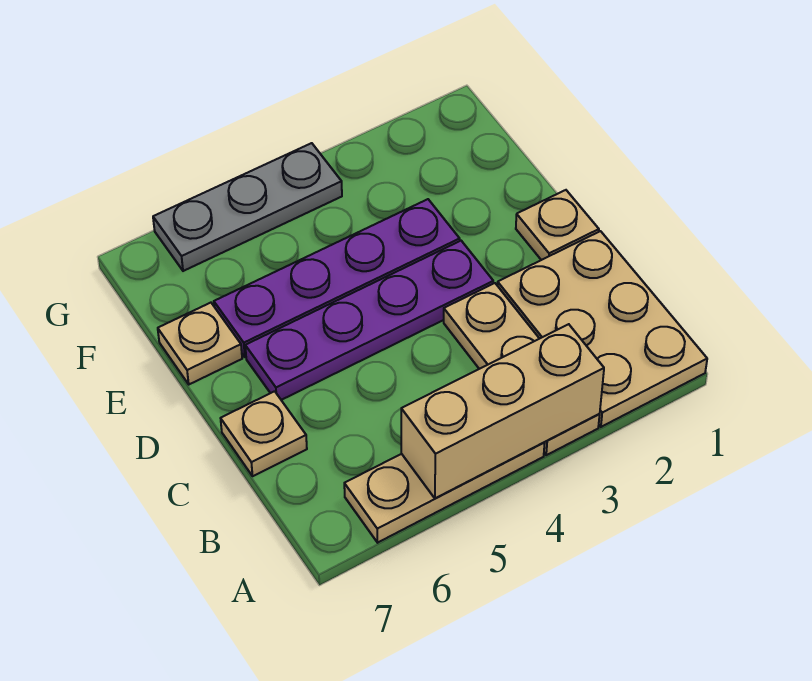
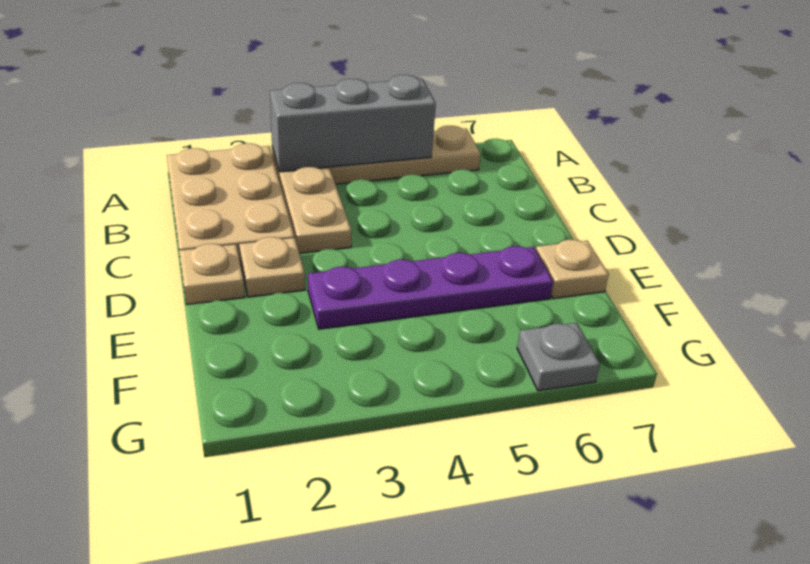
tan brick A3:A5 level 2 -> grey brick A3:A5 level 2
tan plate C7 level 1 -> tan plate D2 level 1
purple plate D3:D6 level 1 -> none
grey plate G4:G6 level 1 -> grey plate G6 level 1

